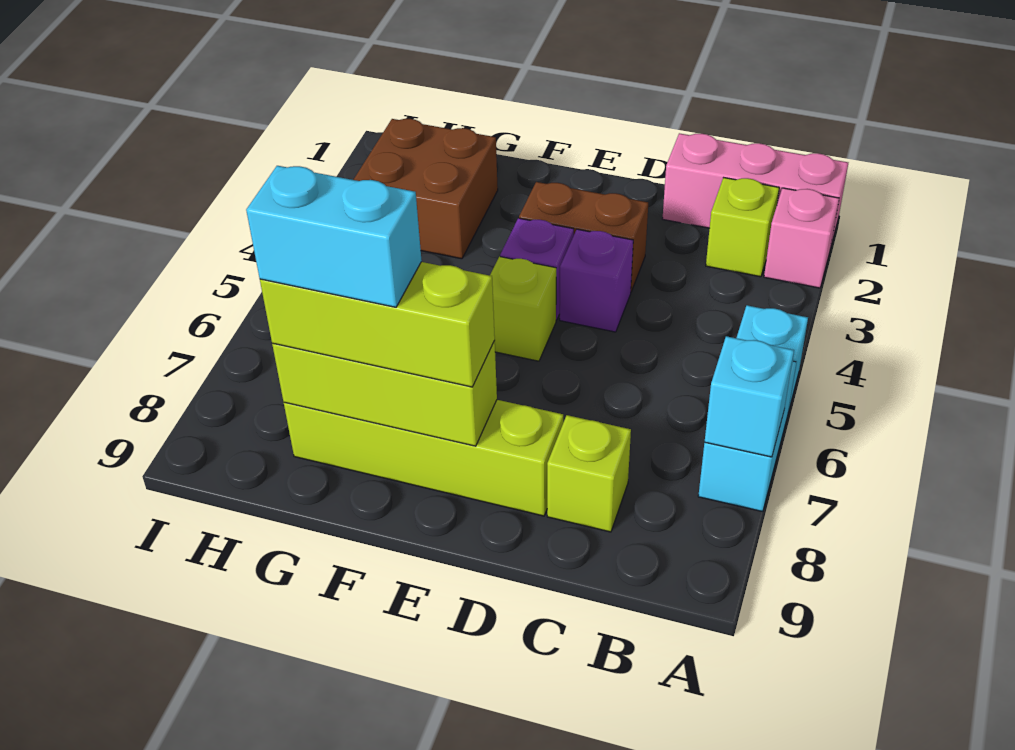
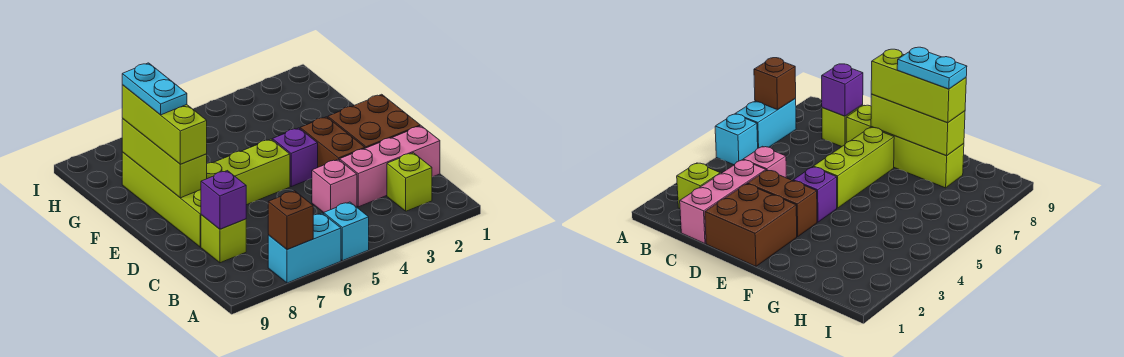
pink brick A1:C1 level 1 -> pink brick C1:C3 level 1
pink brick A2 level 1 -> pink brick C4 level 1
cyan brick A7 level 2 -> brown brick A7 level 2
purple brick D4 level 1 -> purple brick C8 level 2
lime brick E5 level 1 -> lime brick E5:E7 level 1
cyan brick F8:G8 level 4 -> cyan plate F8:G8 level 4
brown brick G2:H3 level 1 -> brown brick D1:E2 level 1

